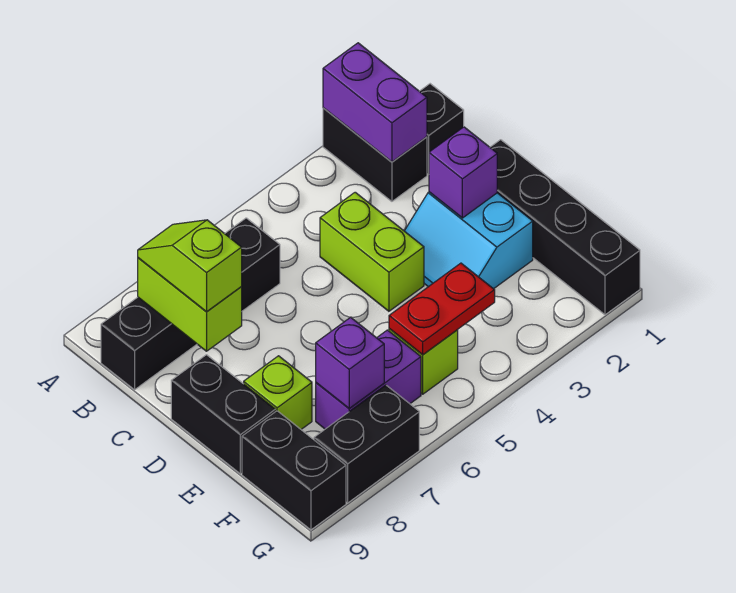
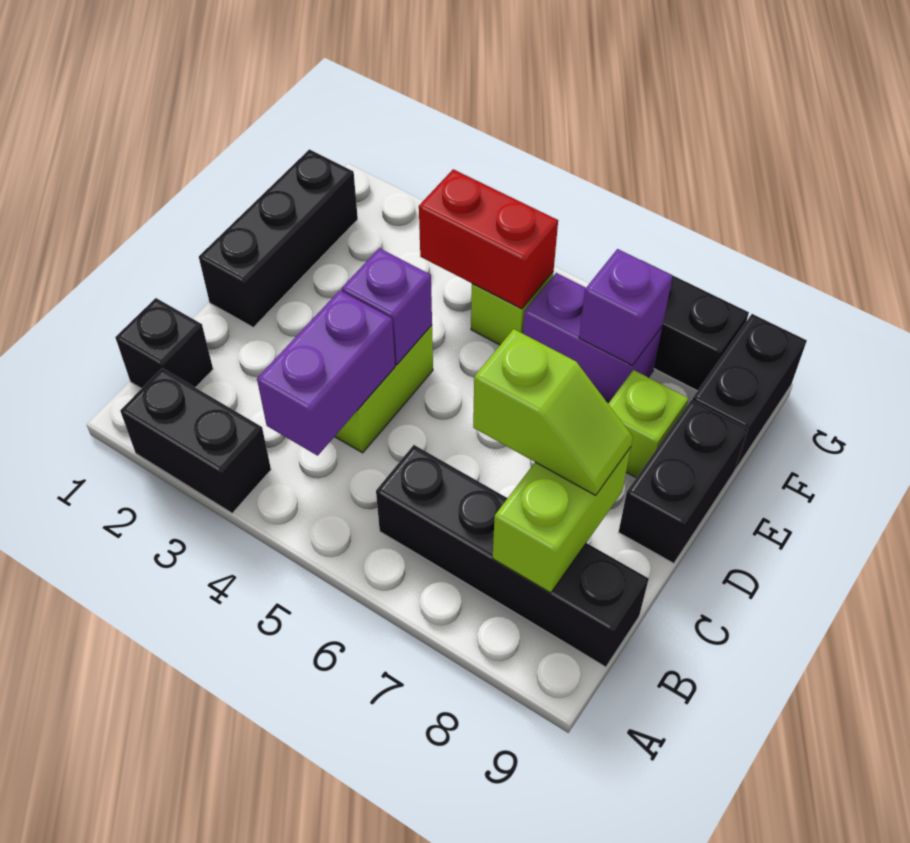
black brick A2:B2 level 1 -> black brick A2:A3 level 1
purple brick A2:B2 level 2 -> purple brick B4:C4 level 2
lime slope B8:C8 level 3 top C -> lime slope C7:C8 level 3 top 7
black brick D1:G1 level 1 -> black brick D1:F1 level 1
cyan slope D2:E3 level 1 top 2 -> none
purple brick D2 level 2 -> purple brick D4 level 2
red plate F4:F5 level 2 -> red brick F4:F5 level 2

